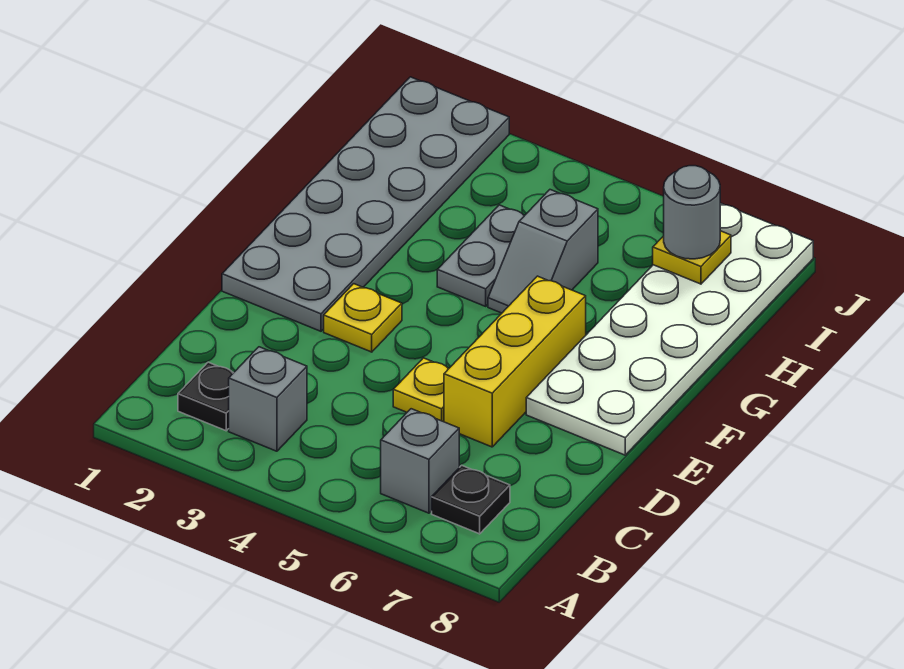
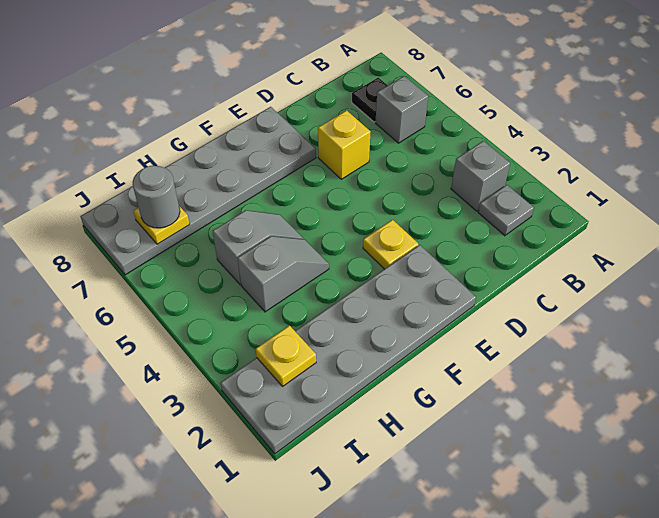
black plate B2 level 1 -> grey plate B2 level 1
yellow plate D5 level 1 -> yellow plate I2 level 2
yellow brick D6:F6 level 1 -> yellow brick D6 level 1
white plate E7:J8 level 1 -> grey plate E7:J8 level 1
grey plate G4:H4 level 1 -> grey slope G4:H4 level 1 top H

